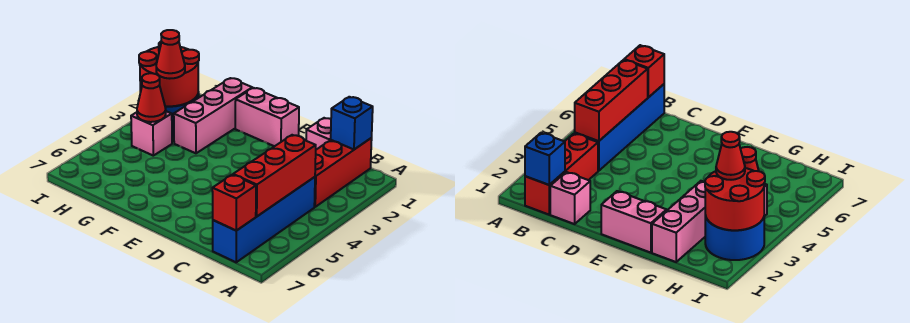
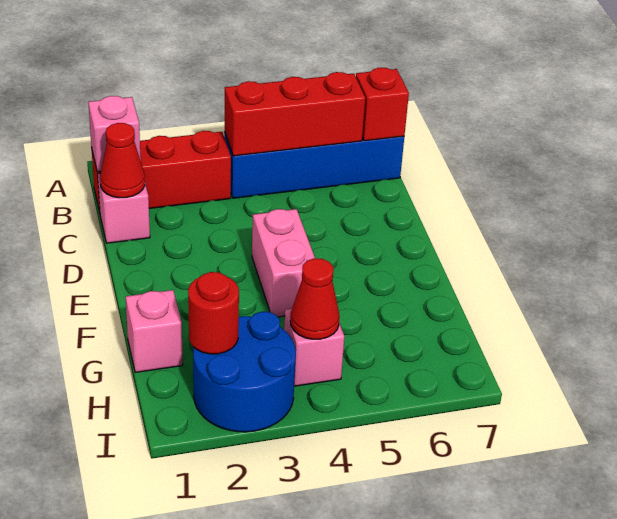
blue brick B1 level 2 -> pink brick B1 level 2
pink brick E1:F1 level 1 -> pink brick E4:F4 level 1
pink brick G1:G3 level 1 -> pink brick G1 level 1
red round brick H2:I3 level 2 -> red round brick H2 level 2
red cone H3 level 3 -> red cone C1 level 2

